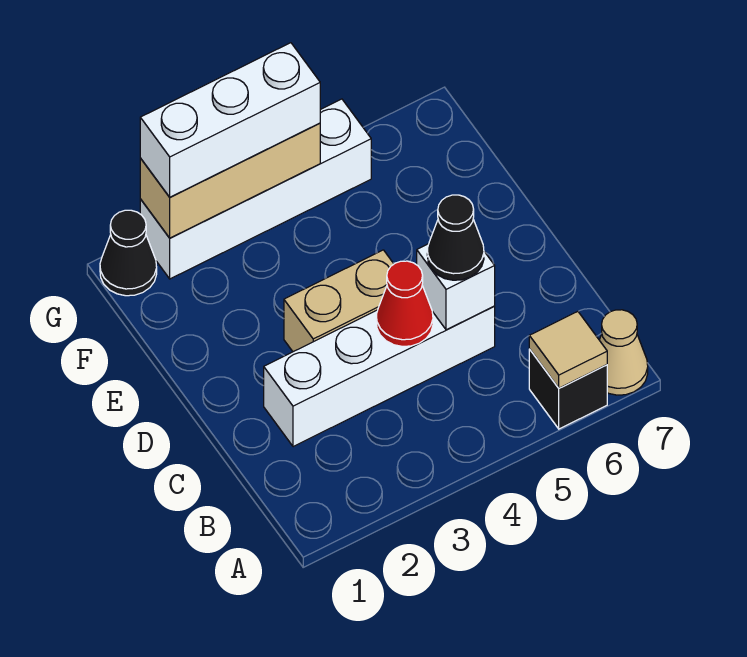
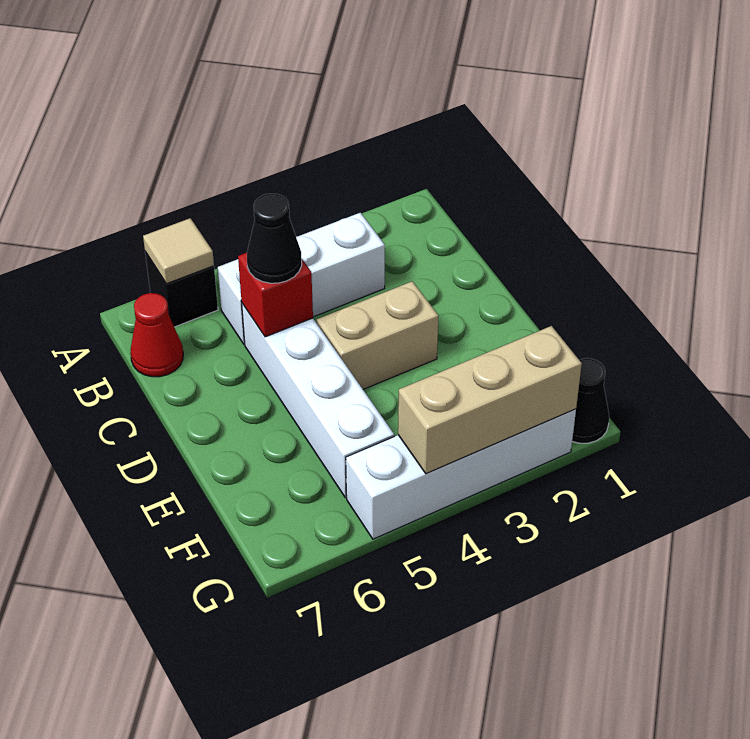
tan cone A7 level 1 -> none
white brick C2:C5 level 1 -> white brick C5:F5 level 1
red cone C4 level 2 -> red cone B7 level 1
white brick C5 level 2 -> red brick C5 level 2
white brick G2:G4 level 3 -> white brick B3:B5 level 1

